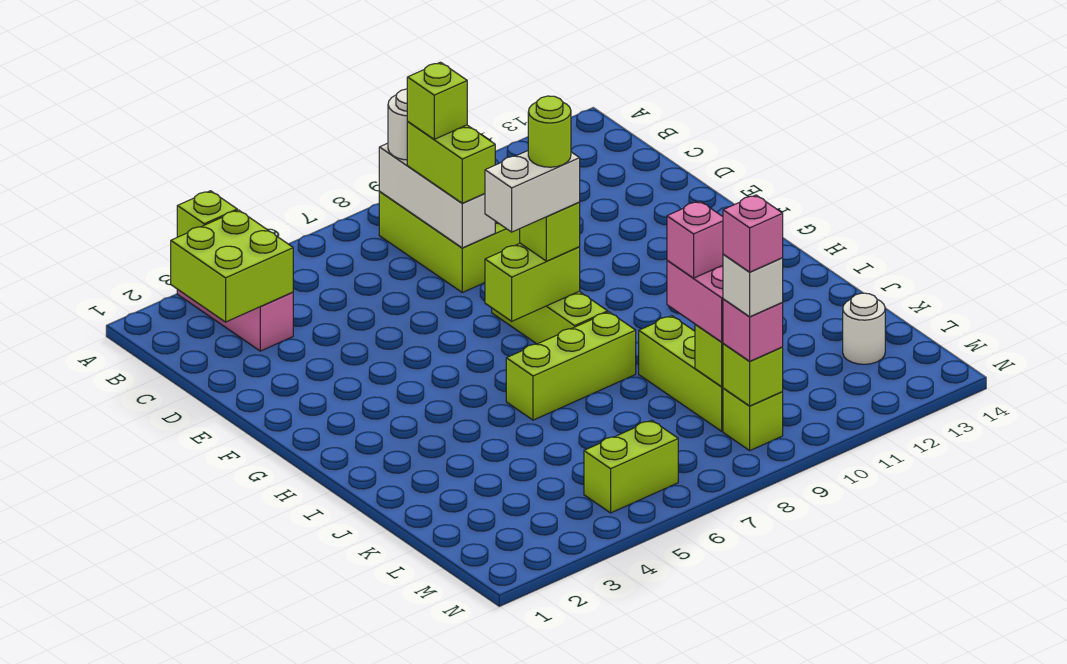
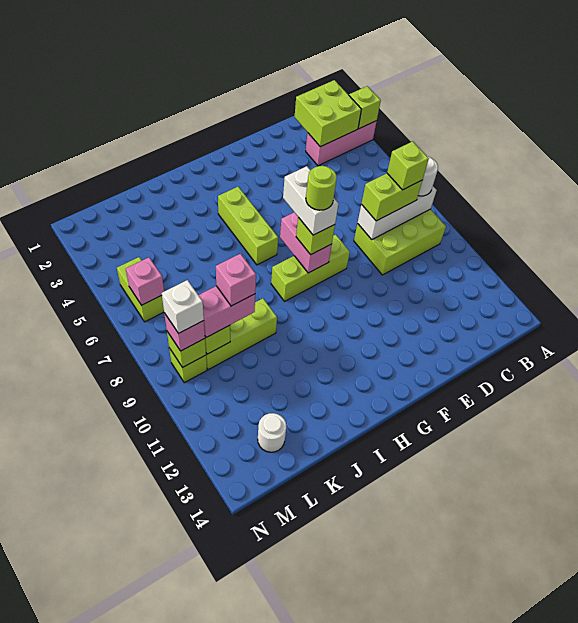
lime brick G7:G8 level 2 -> pink brick G7:G8 level 2
lime brick I6:I8 level 1 -> lime brick H4:H6 level 1
pink brick M9 level 5 -> pink brick M6 level 2

